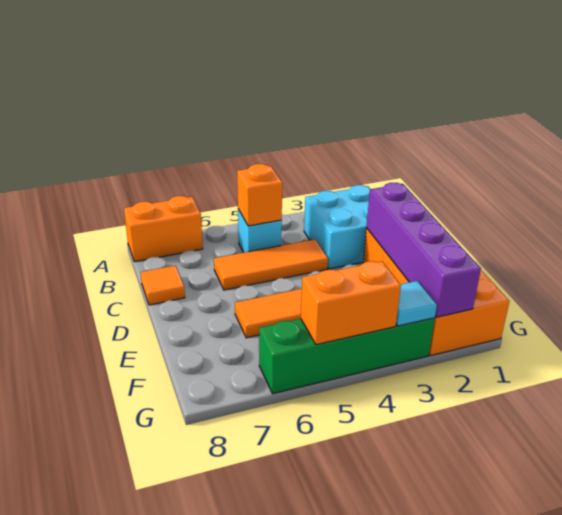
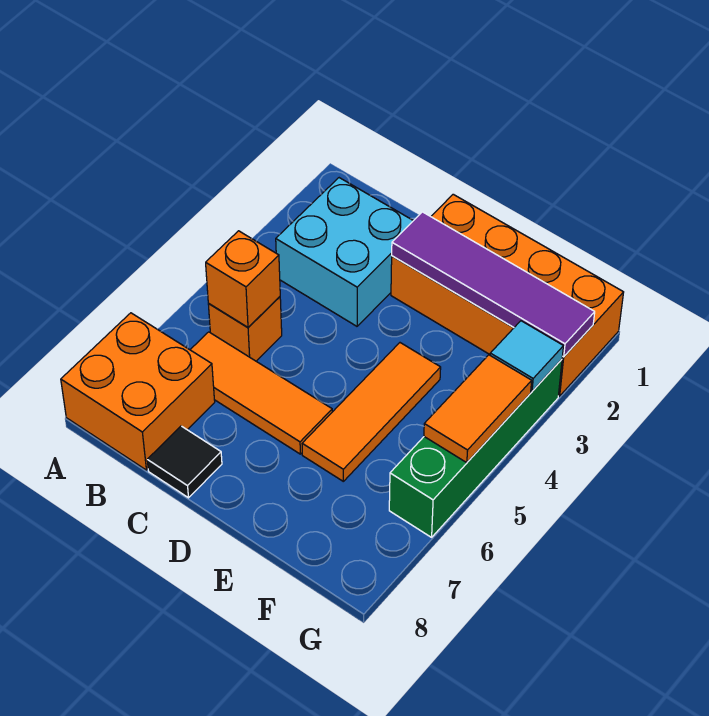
orange brick A7:A8 level 1 -> orange brick A7:B8 level 1
cyan brick B5 level 1 -> orange brick B5 level 1
orange tile C4:C6 level 1 -> orange tile B6:D6 level 1
orange tile C8 level 1 -> black tile C8 level 1
purple brick D2:G2 level 2 -> purple tile D2:G2 level 2
orange brick G4:G5 level 2 -> orange tile G4:G5 level 2

